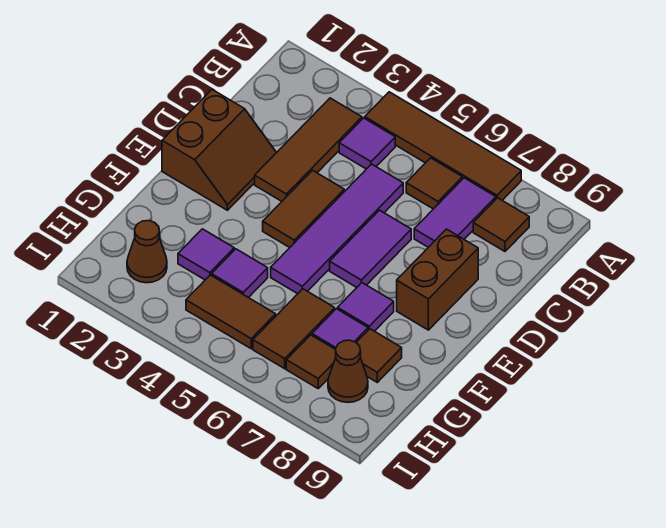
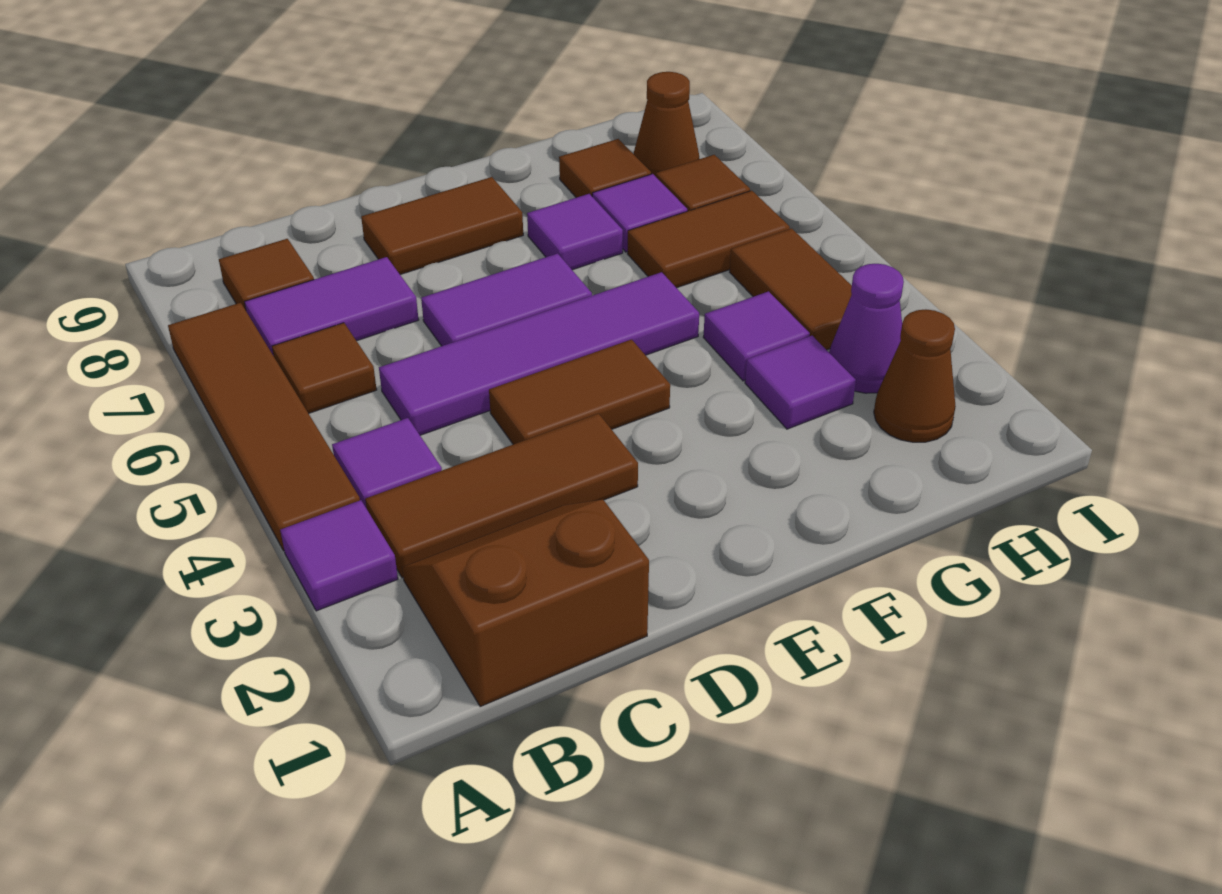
none -> purple tile A3 level 1
brown slope D1:E2 level 1 top 1 -> brown slope B1:C2 level 1 top 1
brown brick D8:E8 level 1 -> brown tile D8:E8 level 1
none -> purple cone H3 level 1

